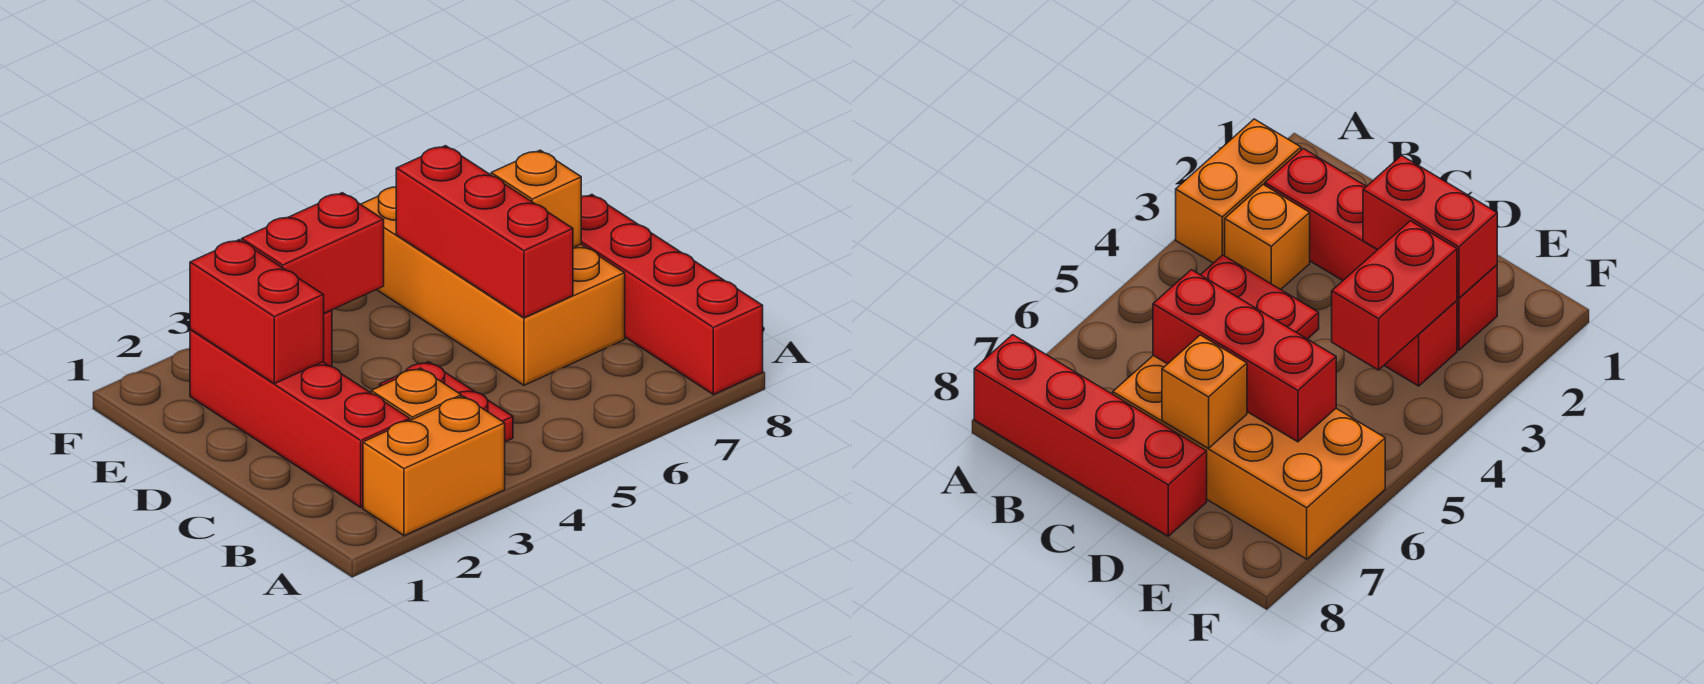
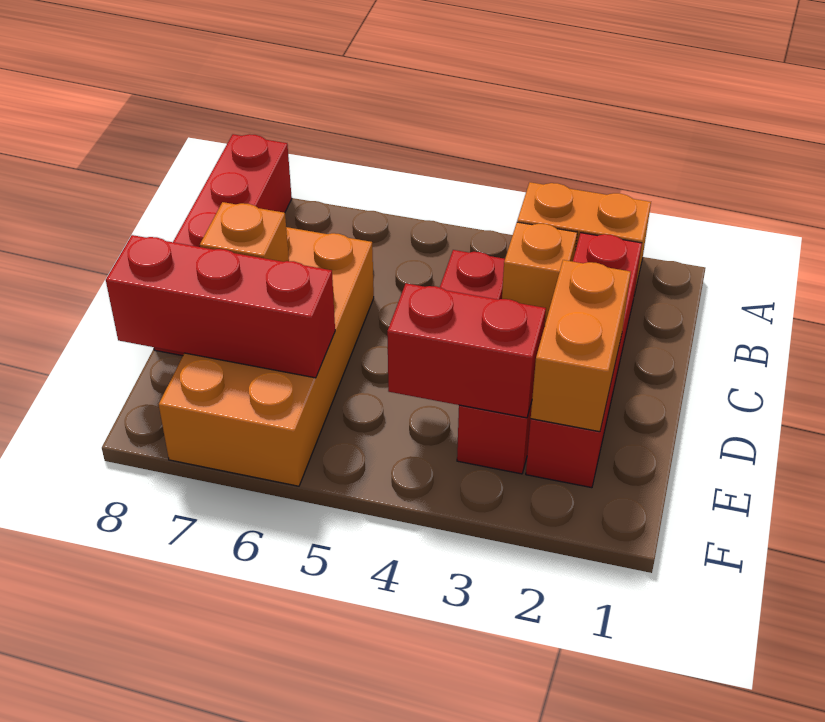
red brick C6:E6 level 2 -> red brick E6:E8 level 2
red brick D2:E2 level 2 -> orange brick D2:E2 level 2

